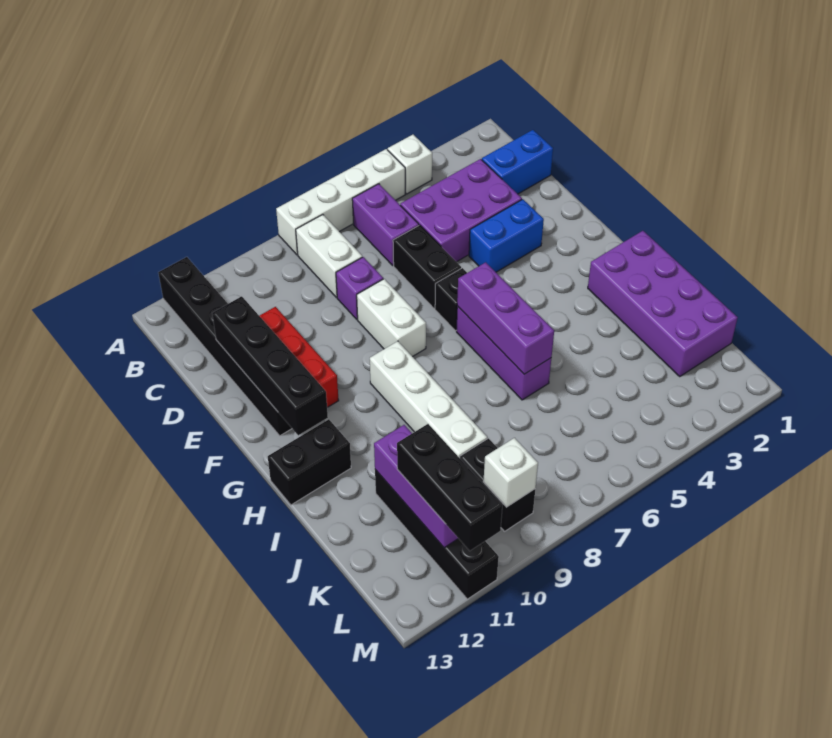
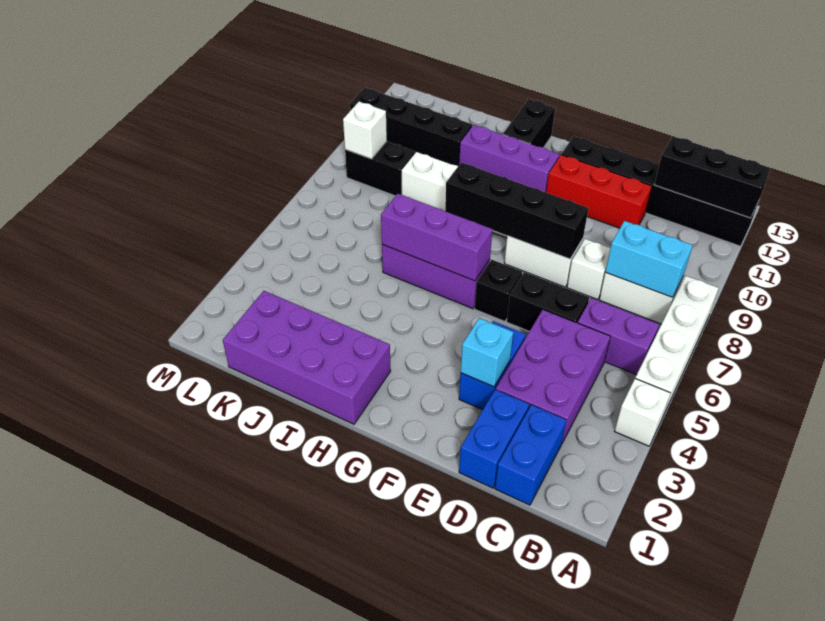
none -> cyan brick B8:C8 level 2
none -> blue brick D1:D2 level 1
purple brick D8 level 1 -> white brick D8 level 1
black brick D12:G12 level 2 -> black brick E8:H8 level 2
none -> cyan brick E3 level 2
purple brick J11:L11 level 2 -> purple brick G11:I11 level 1
black brick K11:M11 level 3 -> black brick A12:C12 level 2

